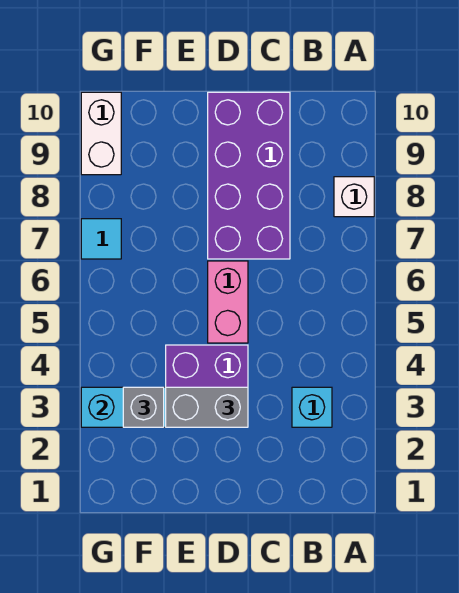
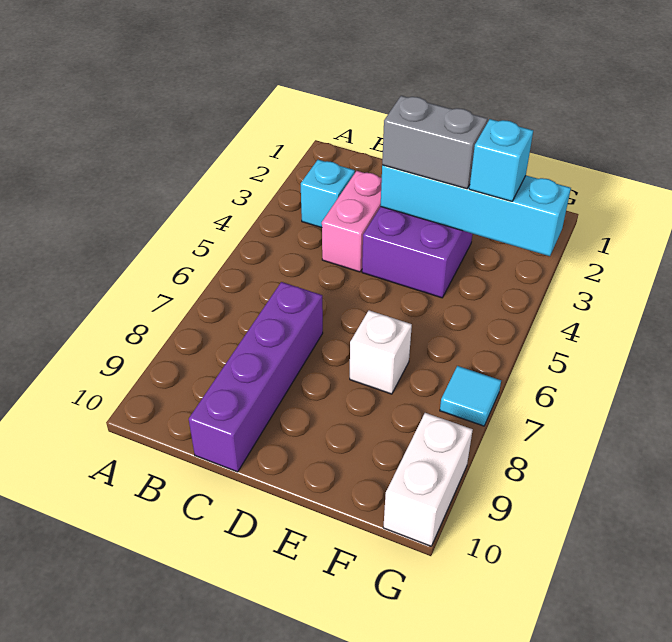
white brick A8 level 1 -> white brick E7 level 1
purple brick C7:D10 level 1 -> purple brick C7:C10 level 1
pink brick D5:D6 level 1 -> pink brick C3:C4 level 1
grey brick F3 level 3 -> cyan brick F3 level 3

